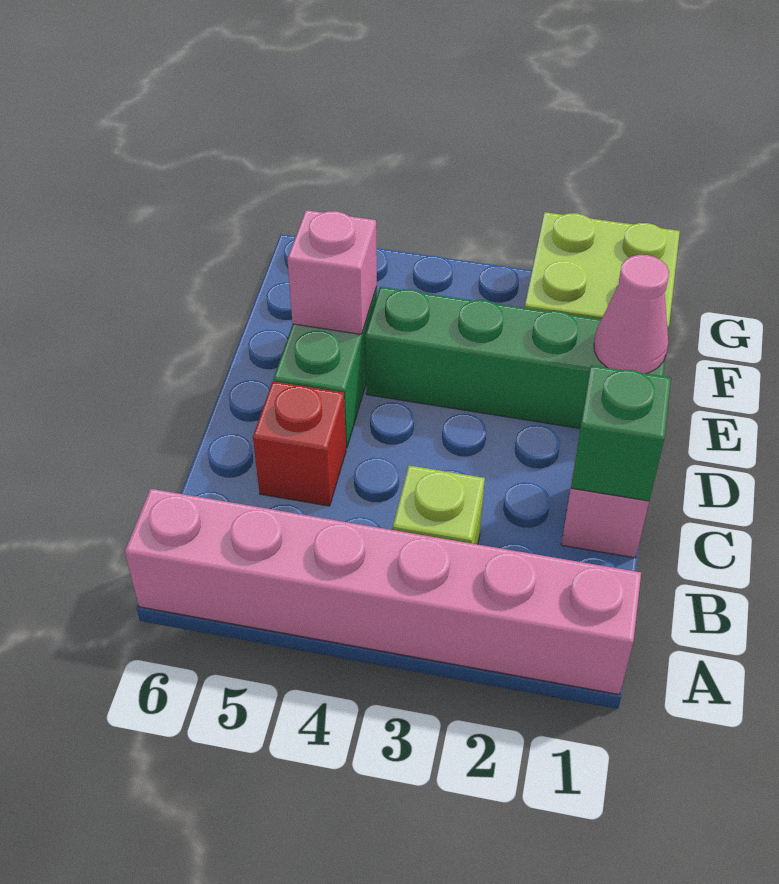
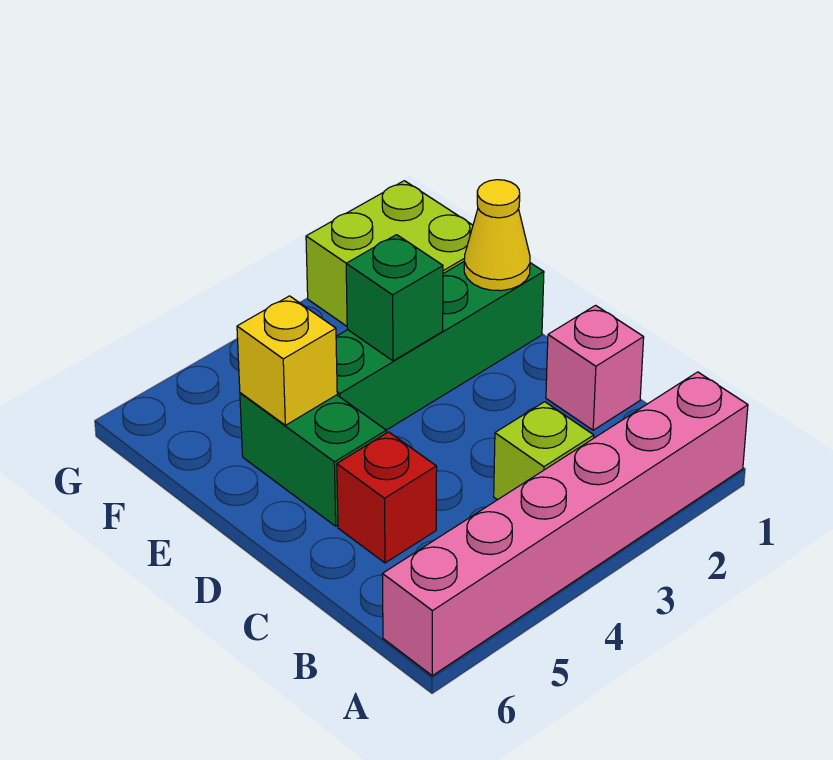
green brick C1 level 2 -> green brick E3 level 2
pink cone E1 level 2 -> yellow cone E1 level 2
pink brick E5 level 2 -> yellow brick E5 level 2

